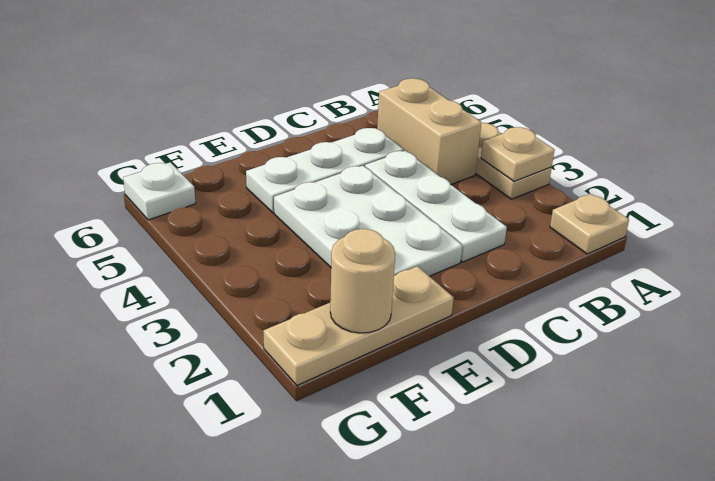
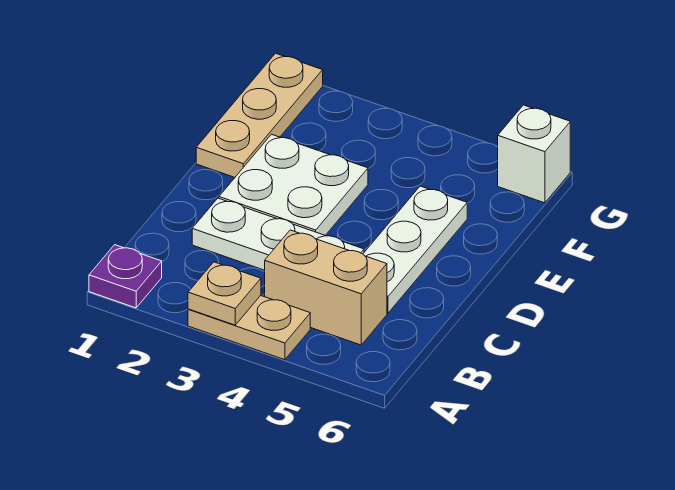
tan plate A1 level 1 -> purple plate A1 level 1
white plate D2:E4 level 1 -> white plate D2:E3 level 1
tan round brick F1 level 2 -> none
white plate G6 level 1 -> white brick G6 level 1

